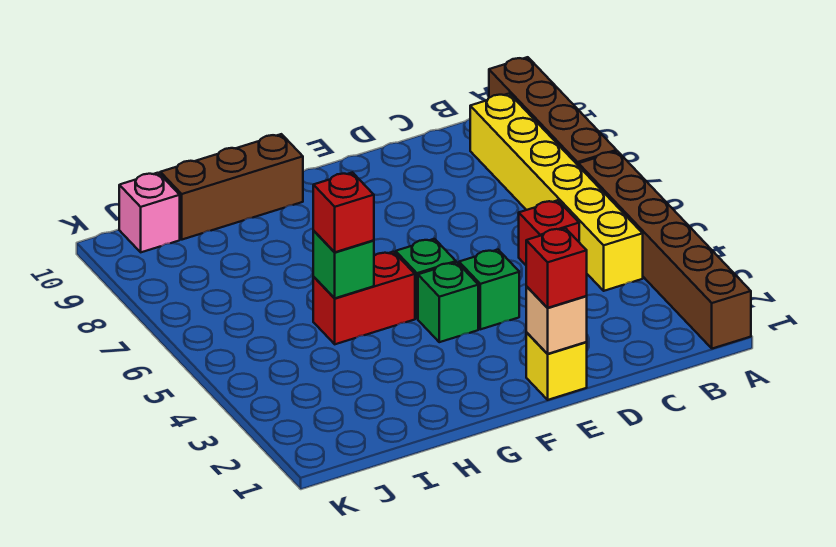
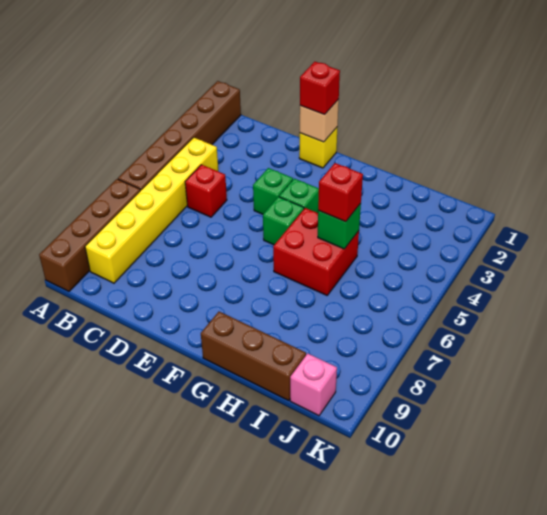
red brick G5:H5 level 1 -> red brick G5:H6 level 1

